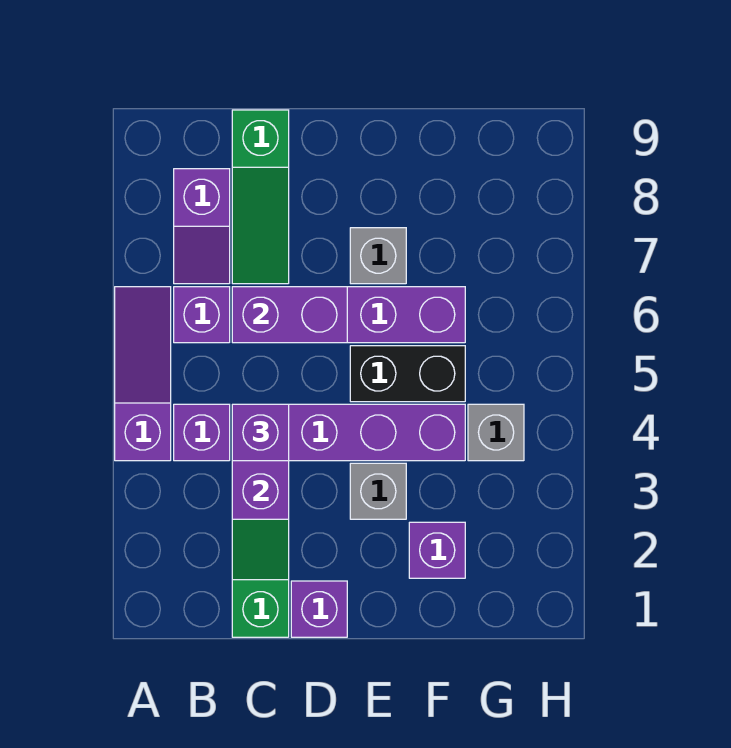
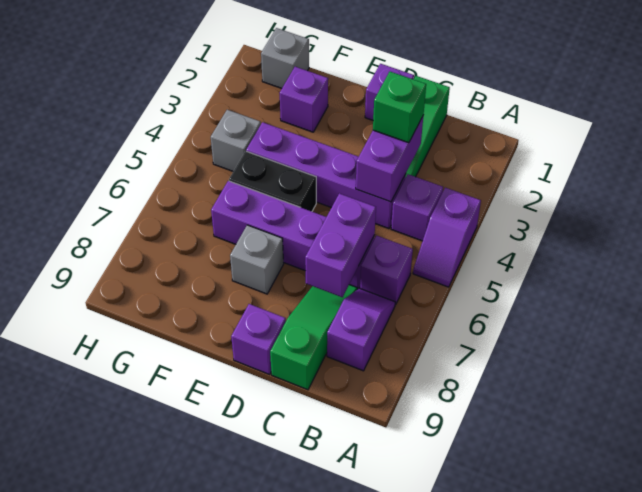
purple slope A4:A6 level 1 top 4 -> purple slope A4:A5 level 1 top 4
none -> green brick C3 level 3
purple brick C4 level 3 -> purple brick D9 level 1
purple brick C6:D6 level 2 -> purple brick C6:C7 level 2
grey brick E3 level 1 -> grey brick G1 level 1

